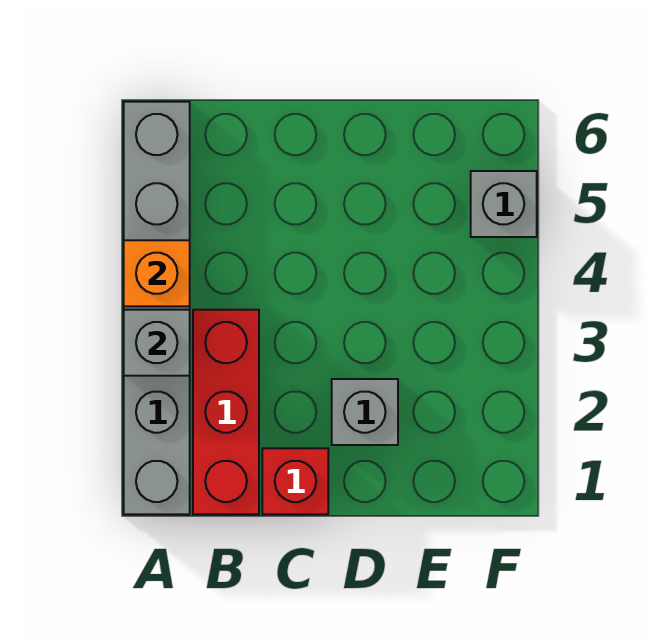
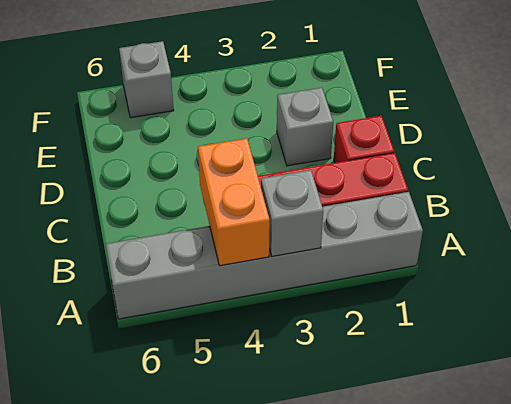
orange brick A4 level 2 -> orange brick A4:B4 level 2

